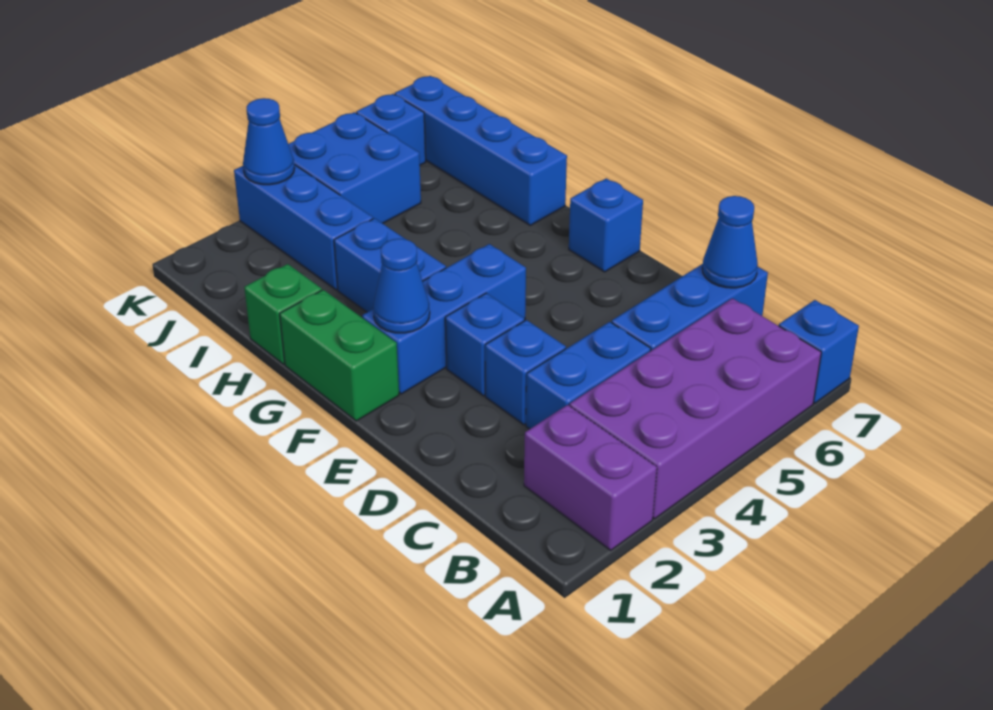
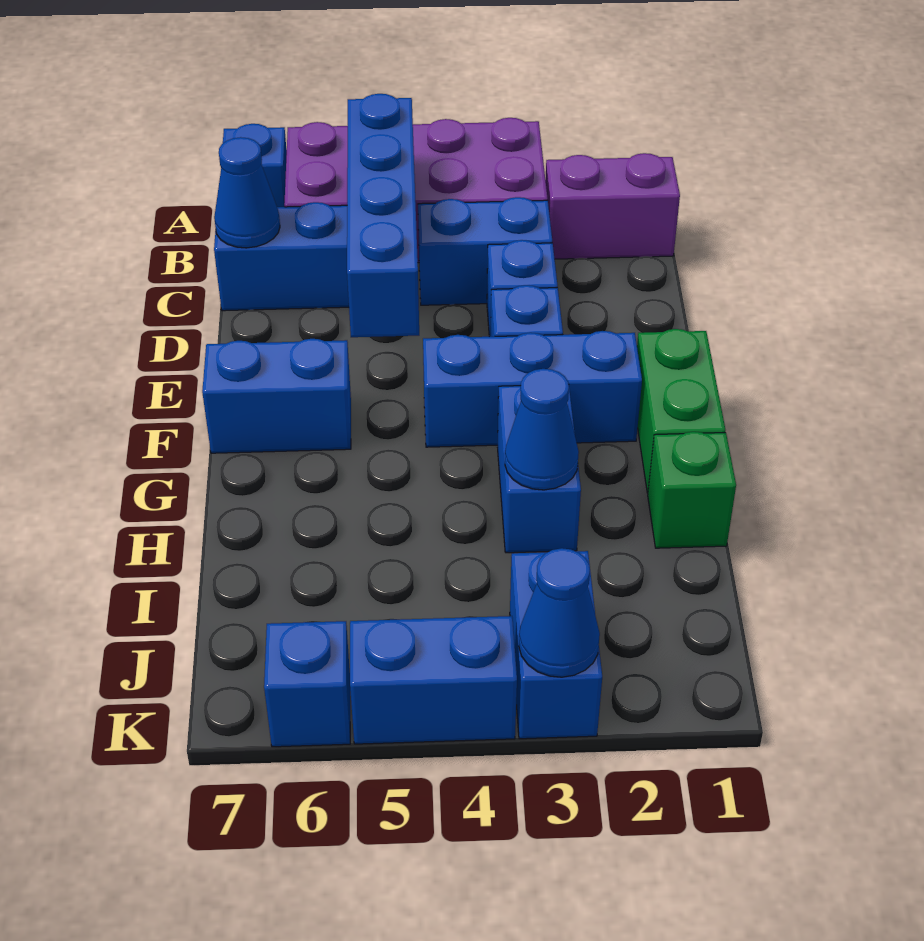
purple brick A2:B2 level 1 -> purple brick B1:B2 level 1
blue cone F2 level 2 -> blue cone H3 level 2
blue brick F7 level 1 -> blue brick F6:F7 level 1
blue brick H7:K7 level 1 -> blue brick B5:E5 level 2
blue brick I3:K3 level 1 -> blue brick J3:K3 level 1
blue brick J4:K5 level 1 -> blue brick K4:K5 level 1

